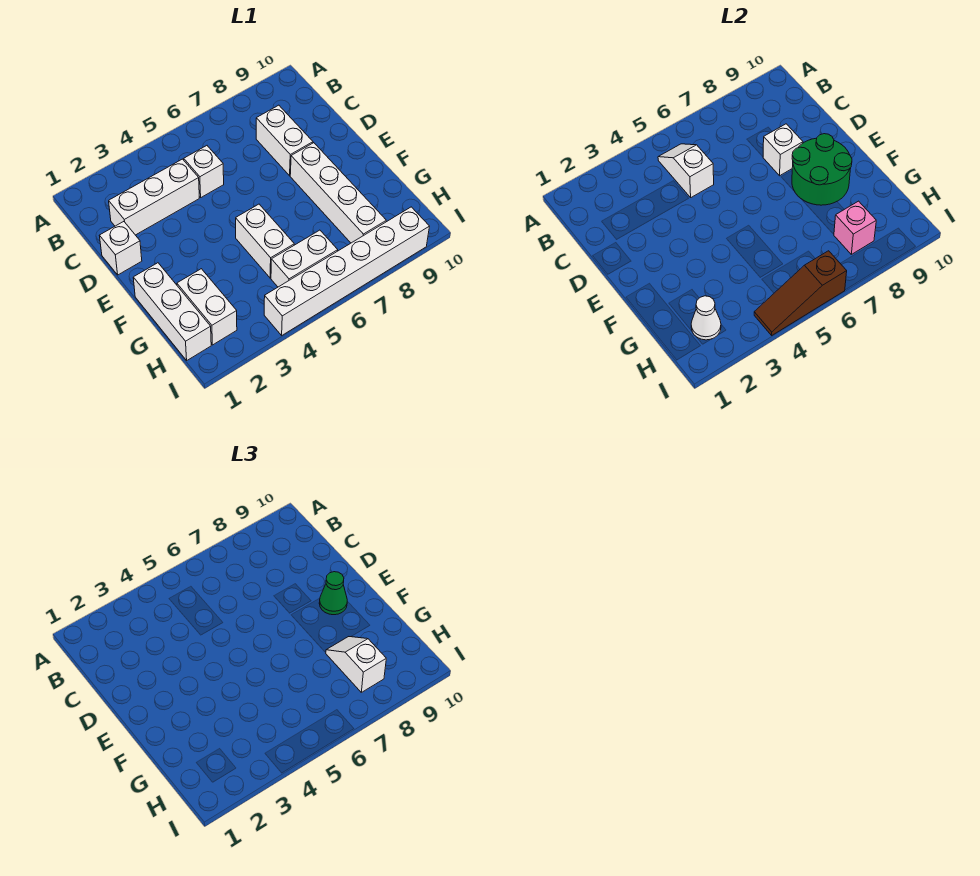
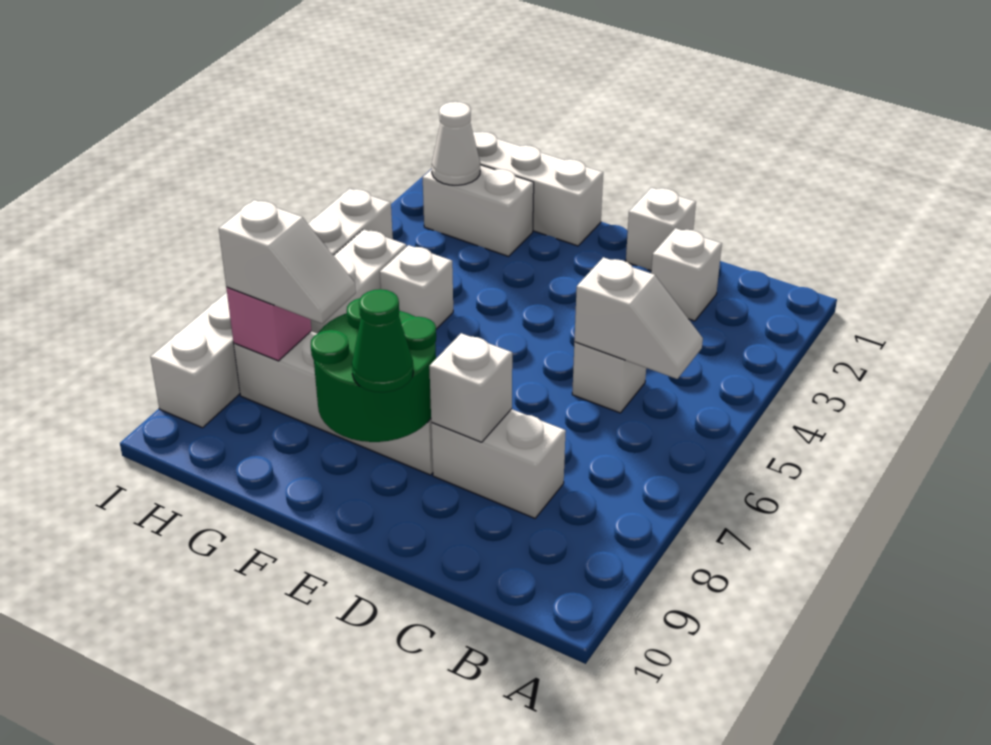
white brick C2:C4 level 1 -> white brick C2 level 1
white brick F5:G5 level 1 -> white brick G5 level 1
brown slope I4:I6 level 2 top 6 -> none

